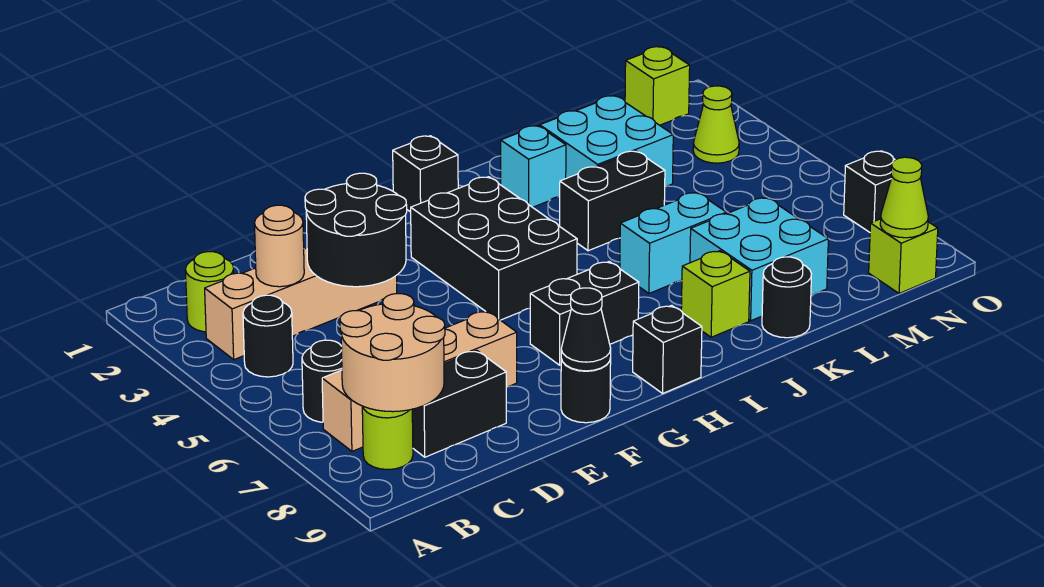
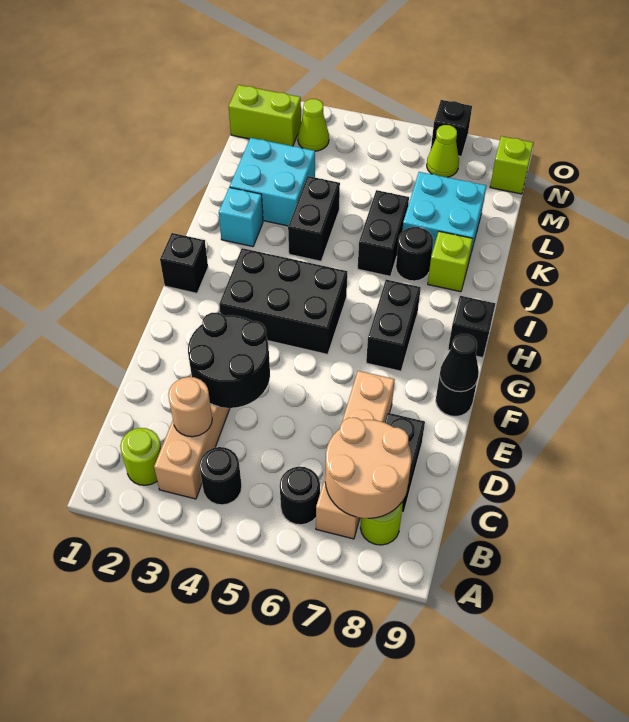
cyan brick J6:K6 level 1 -> black brick J6:K6 level 1
black round brick K9 level 1 -> black round brick J7 level 1
lime brick N1 level 1 -> lime brick N1:N2 level 1
lime cone N9 level 2 -> lime cone N7 level 1

